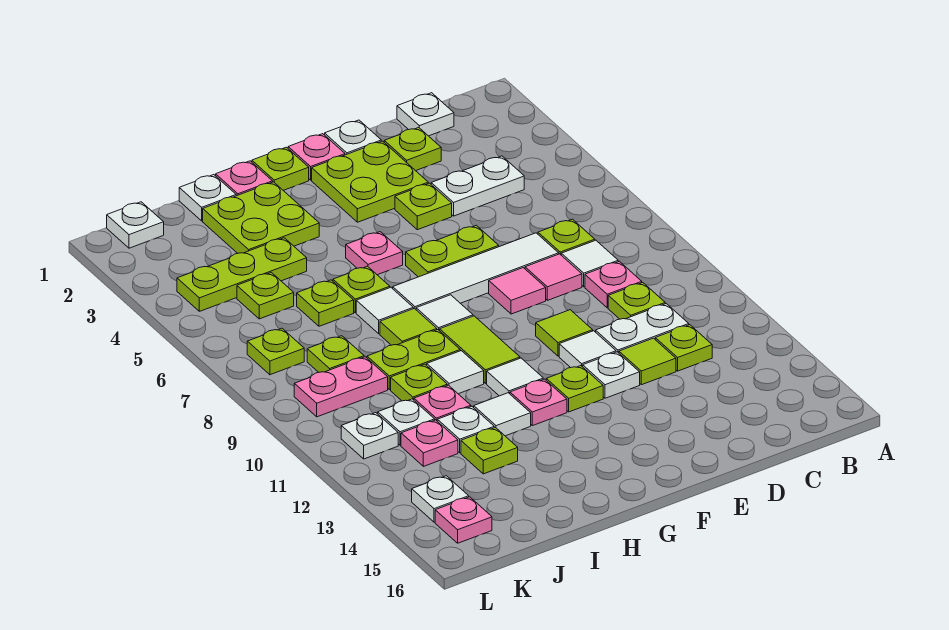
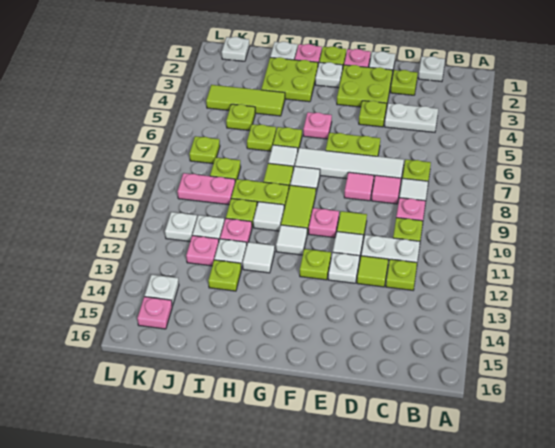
none -> white plate G2 level 1
pink plate G12 level 1 -> pink plate F10 level 1
lime plate I4:K4 level 1 -> lime tile I4:K4 level 1

